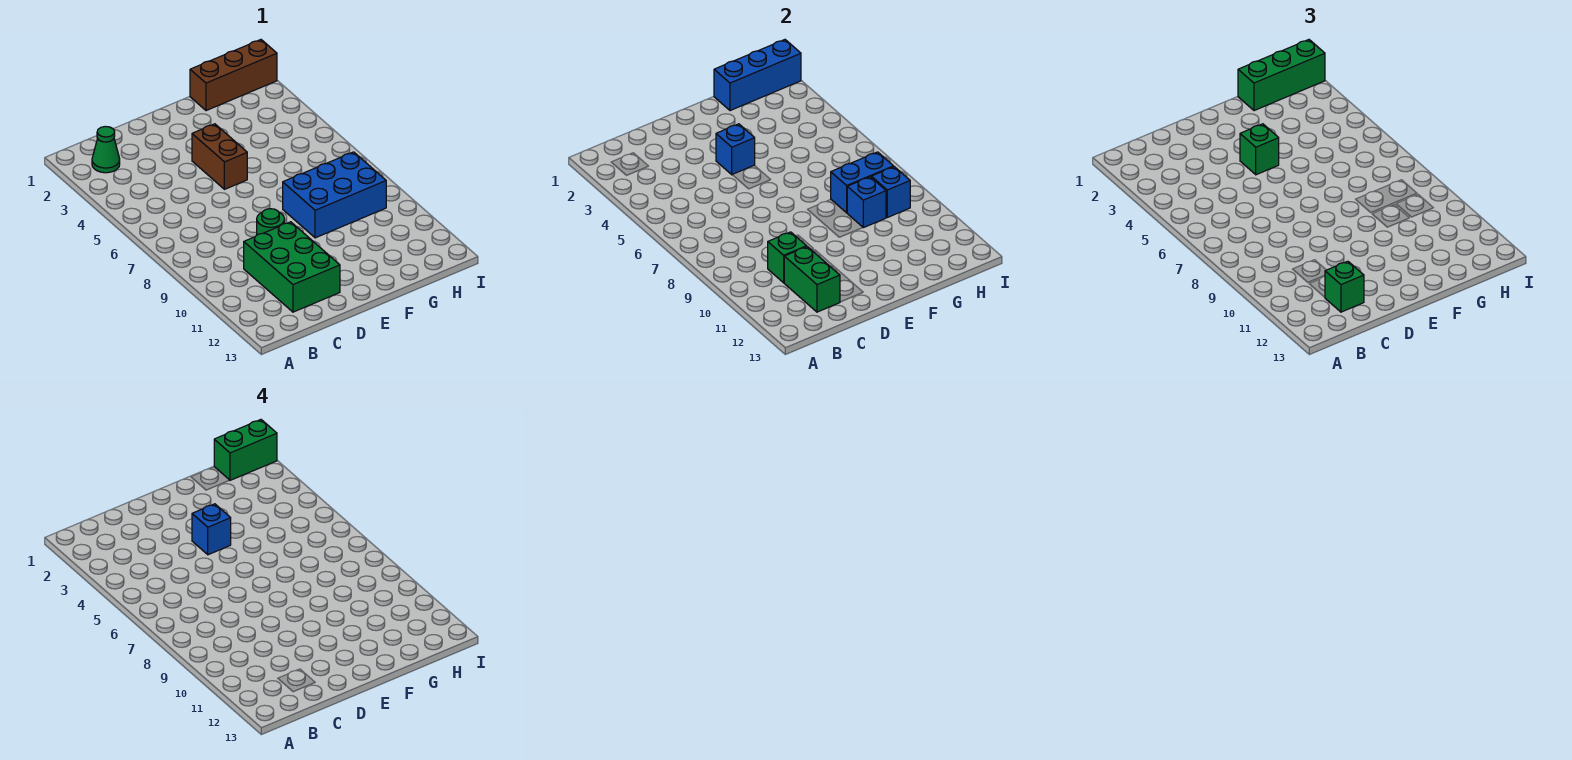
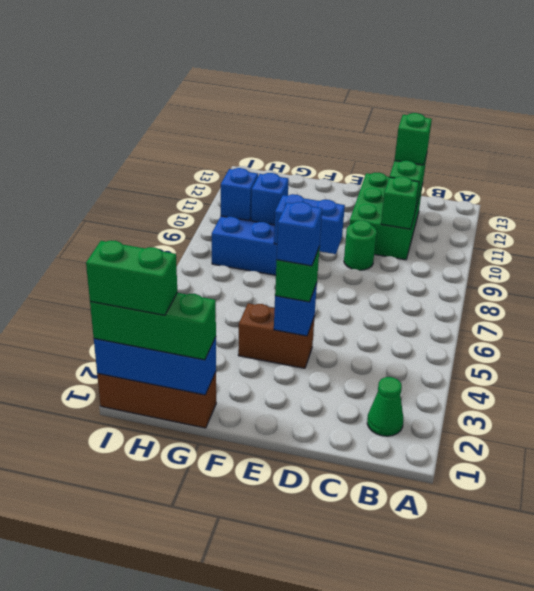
brown brick E4:E5 level 1 -> brown brick E4:F4 level 1
blue brick G8:H8 level 2 -> blue brick E8:F8 level 2

